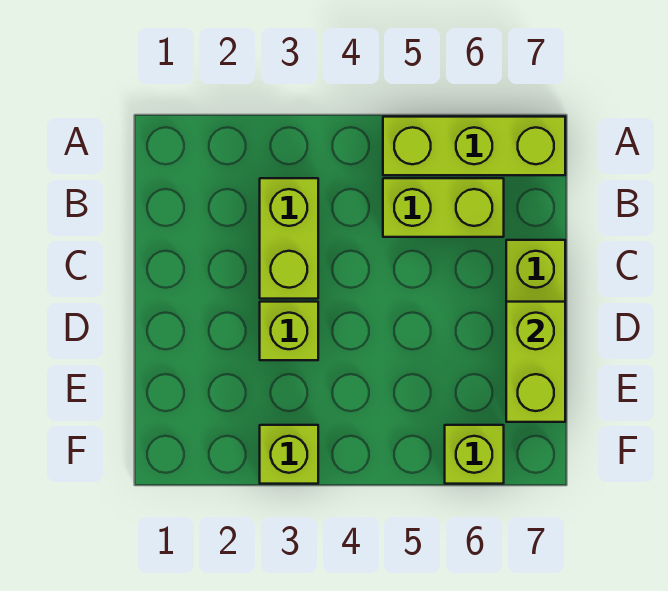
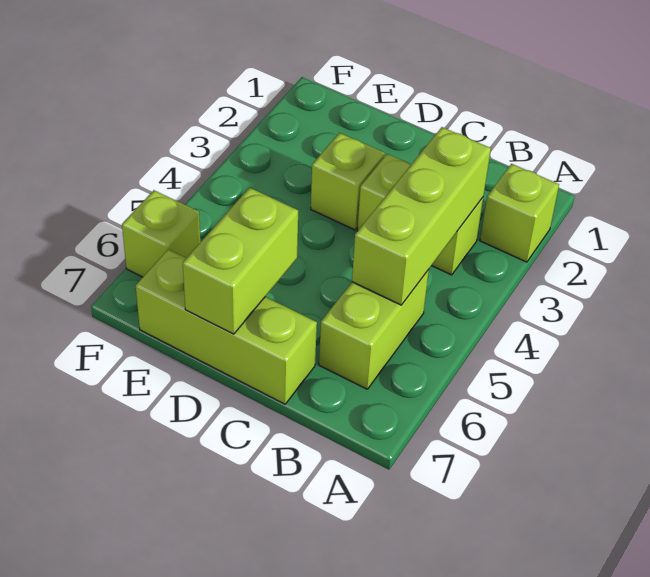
lime brick A5:A7 level 1 -> lime brick B3:B5 level 2
lime brick D7:E7 level 2 -> lime brick D6:D7 level 2
lime brick F3 level 1 -> lime brick A2 level 1

